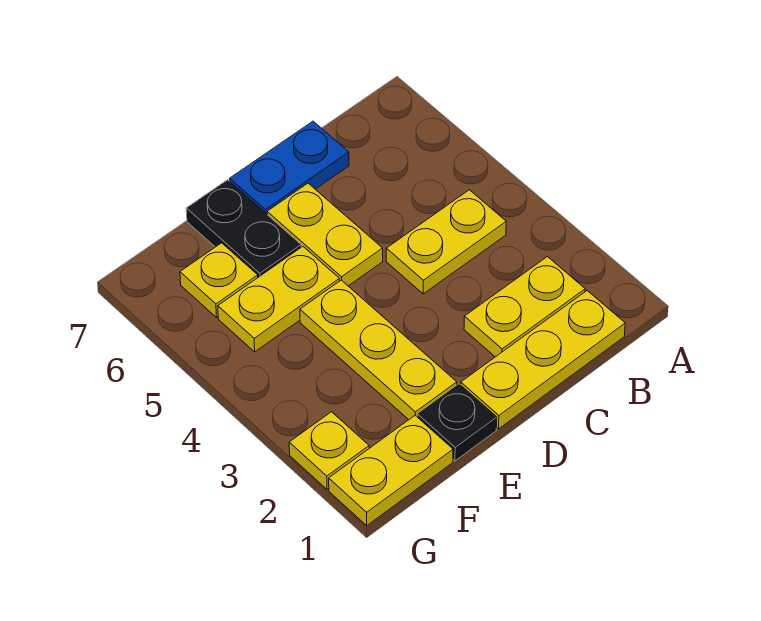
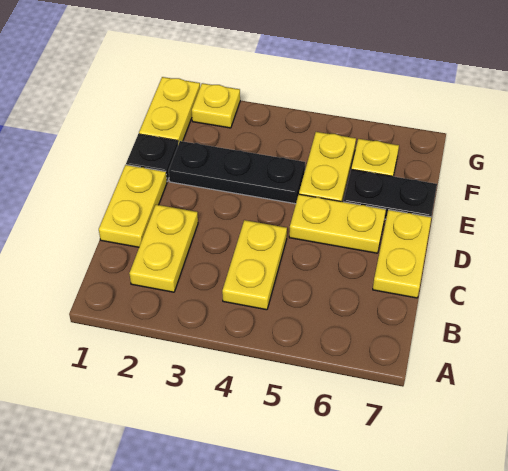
yellow plate B1:D1 level 1 -> yellow plate C1:D1 level 1
blue plate C7:D7 level 1 -> yellow plate C7:D7 level 1
yellow plate E2:E4 level 1 -> black plate E2:E4 level 1

